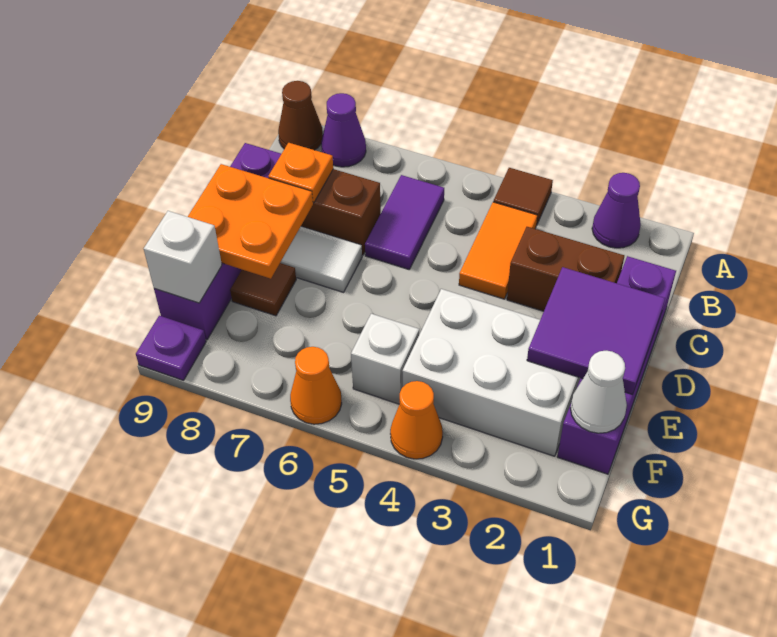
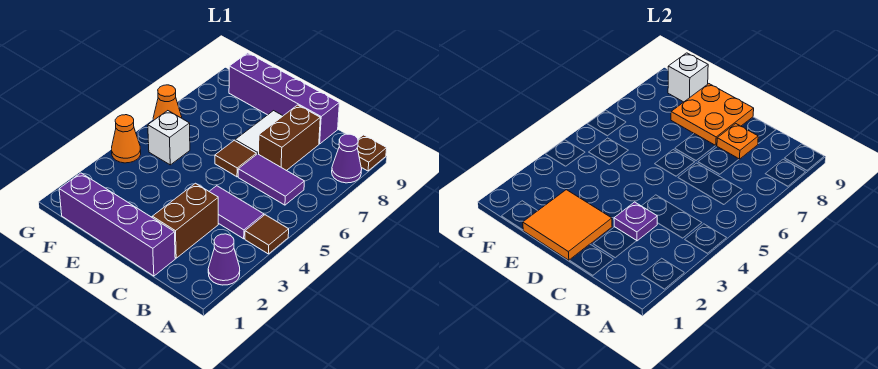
brown cone A9 level 1 -> brown plate A9 level 1
orange tile B4:C4 level 1 -> purple tile B4:C4 level 1
purple tile D1:E2 level 2 -> orange tile D1:E2 level 2
white brick E2:F4 level 1 -> none
brown tile E8 level 1 -> brown tile D6 level 1
white cone F1 level 2 -> none
purple plate G9 level 1 -> purple plate C3 level 2

